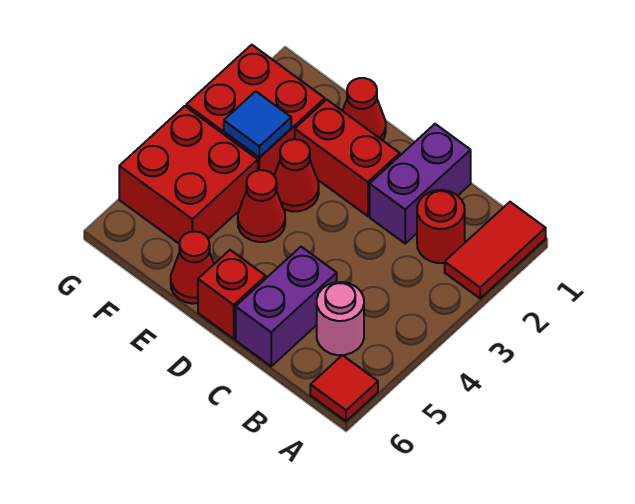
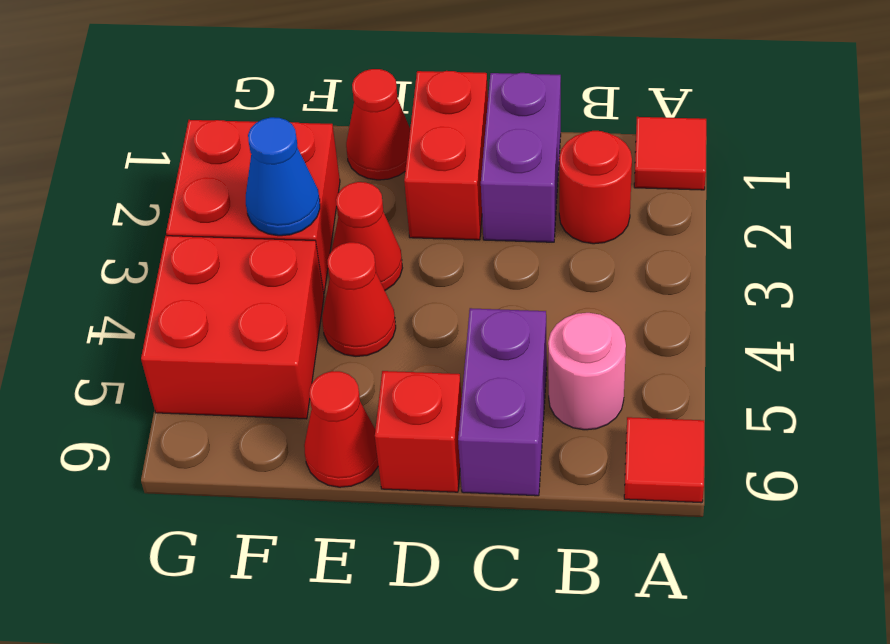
red tile A1:A2 level 1 -> red tile A1 level 1
red brick D2:E2 level 1 -> red brick D1:D2 level 1
blue tile F3 level 2 -> blue cone F3 level 2

